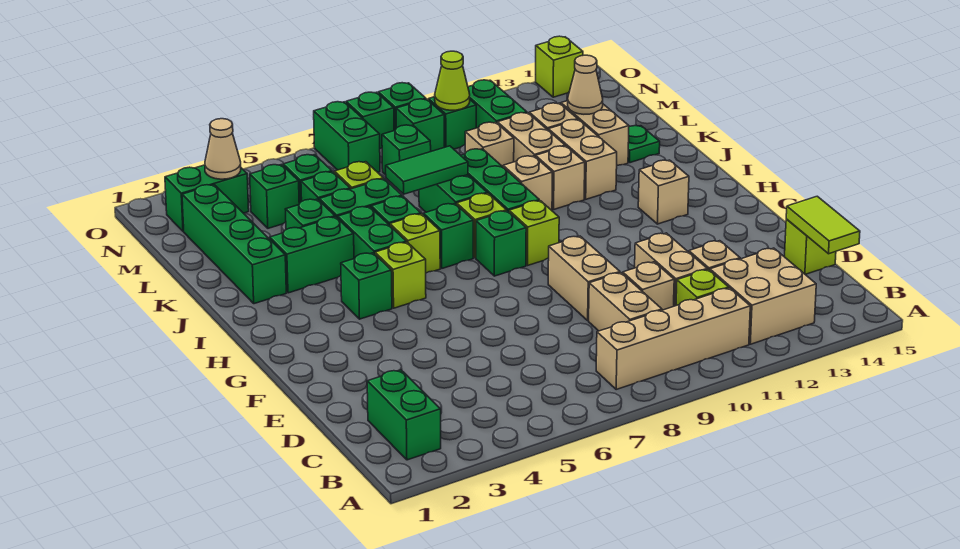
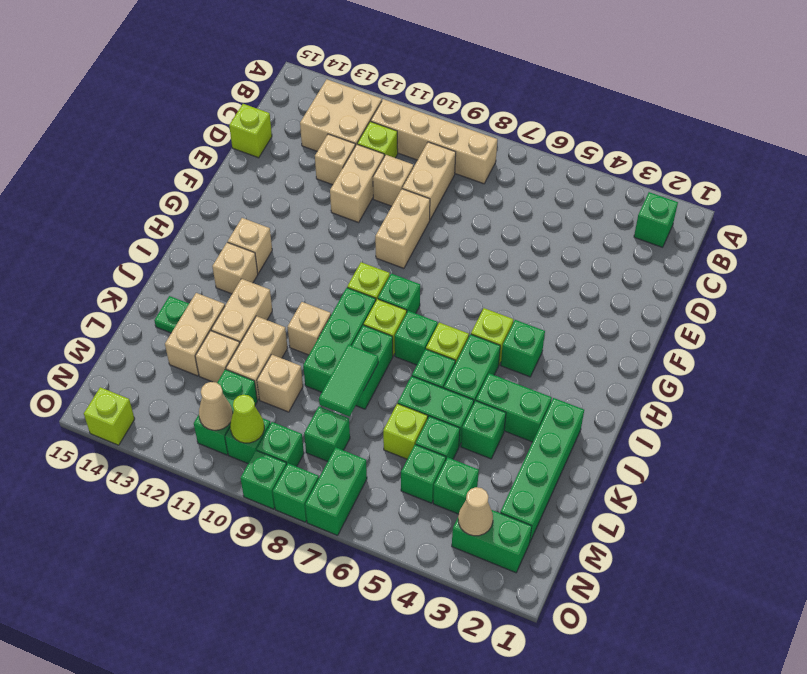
green brick B2:C2 level 1 -> green brick B2 level 1
lime tile C15:D15 level 2 -> none
tan brick J11 level 1 -> tan brick I13 level 1
green tile K7:K8 level 2 -> green tile K8:L8 level 2
tan cone L13 level 2 -> tan cone N11 level 2

